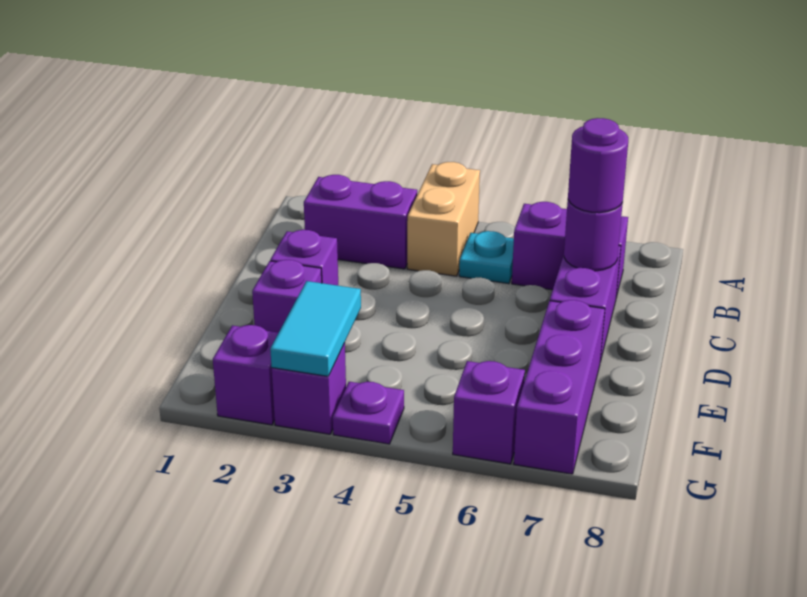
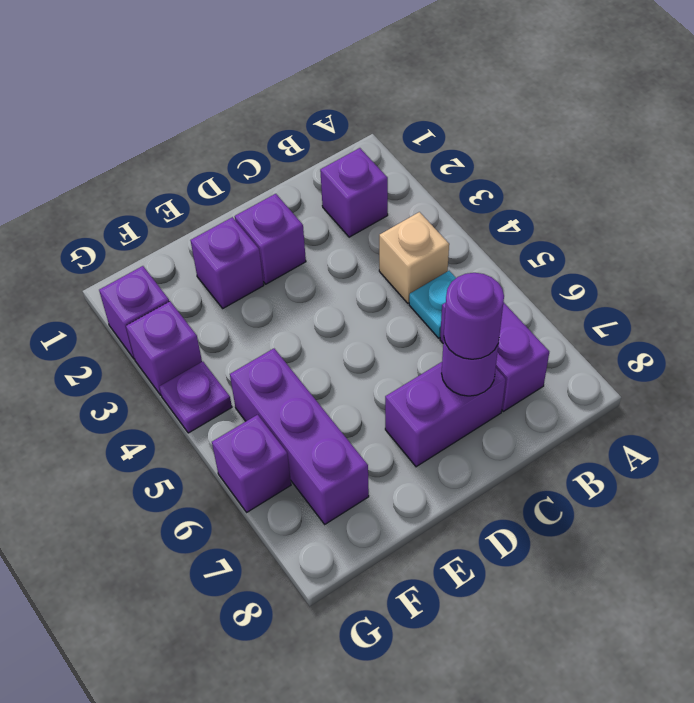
tan brick A4:B4 level 1 -> tan brick B4 level 1
purple brick B2:B3 level 1 -> purple brick B2 level 1
purple brick E7:G7 level 1 -> purple brick F5:F7 level 1
cyan tile F3:G3 level 2 -> none

